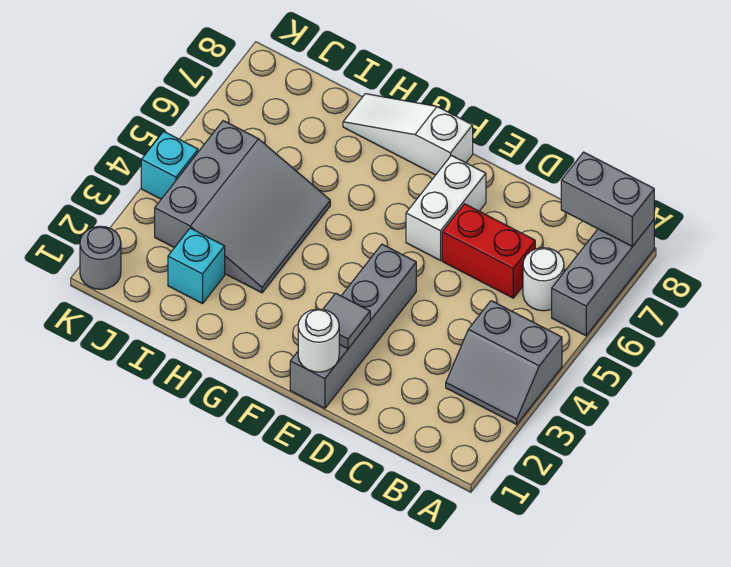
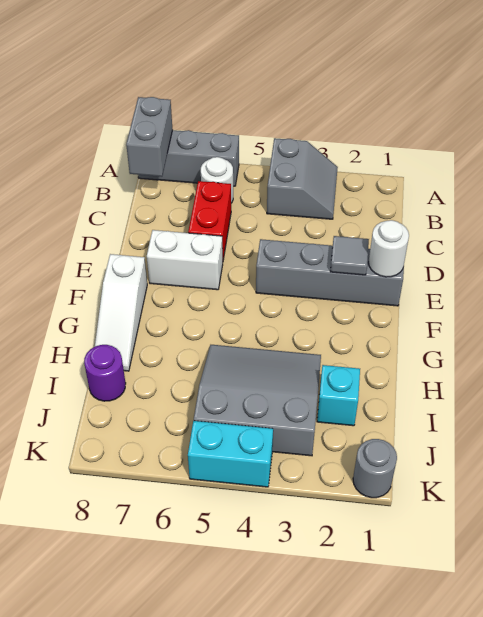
none -> purple round brick I8 level 1
cyan brick K4 level 1 -> cyan brick K4:K5 level 1

